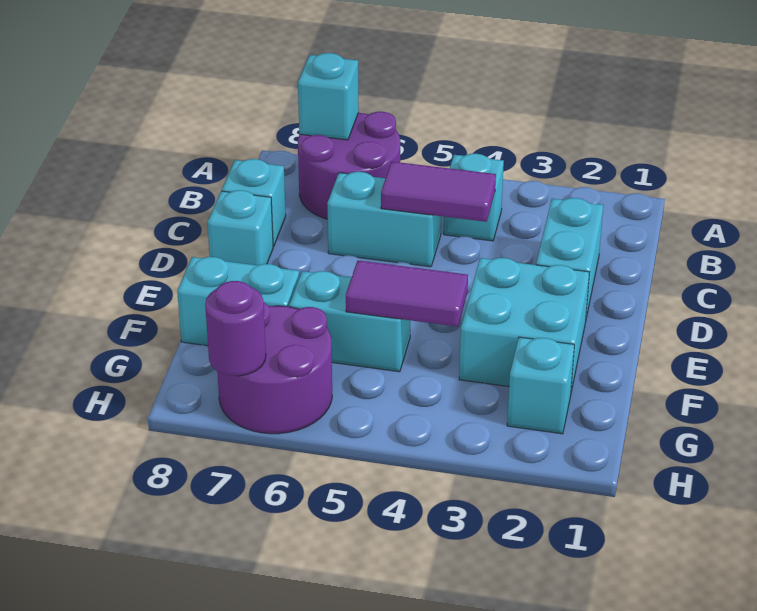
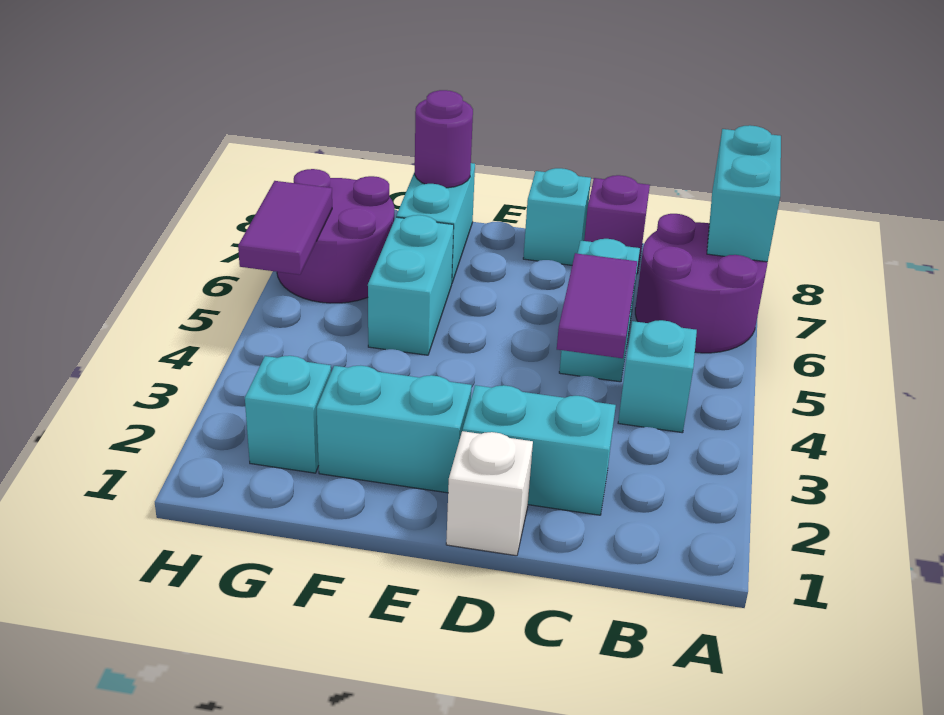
cyan brick A7 level 2 -> cyan brick A7:A8 level 2
cyan brick C8 level 1 -> purple brick C8 level 1
none -> white brick D1 level 1
cyan brick E2:F3 level 1 -> cyan brick E2:F2 level 1
purple tile F4:F5 level 2 -> purple tile H5:H6 level 2
purple round brick H7 level 2 -> purple round brick F8 level 2

